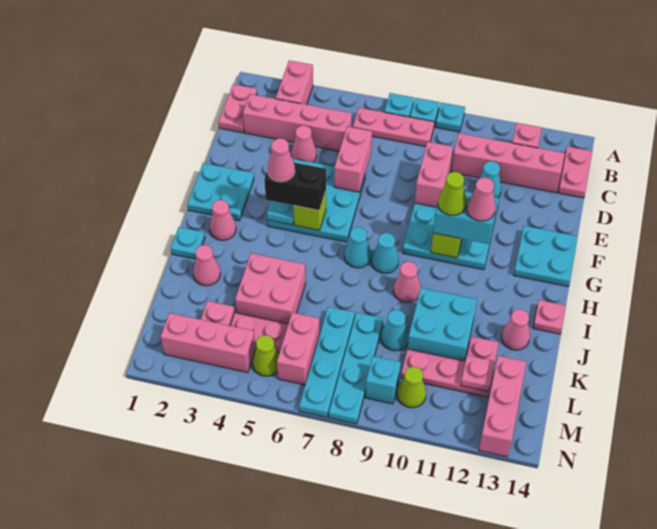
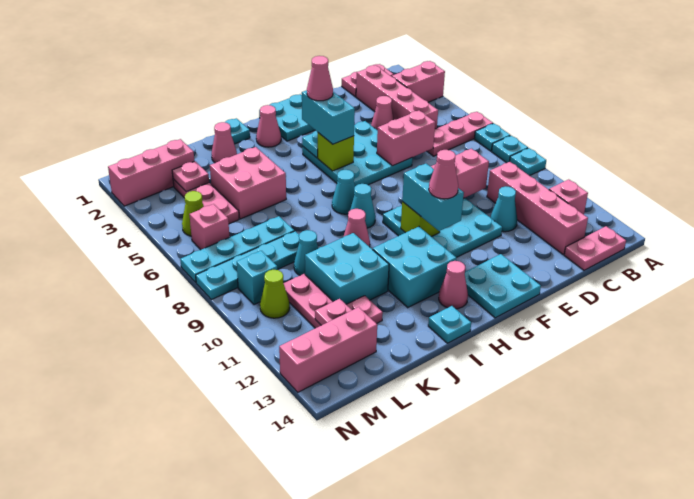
pink plate B6:B8 level 1 -> pink plate A6:C6 level 1
black brick G4:G5 level 3 -> cyan brick G4:G5 level 3
lime cone G10 level 4 -> none
none -> cyan brick H11:I12 level 1
pink plate I14 level 1 -> cyan plate I14 level 1
pink cone J13 level 1 -> pink cone H13 level 1
pink brick L6:M6 level 1 -> pink brick M6 level 1
pink brick M2:M4 level 1 -> pink brick L2:N2 level 1

